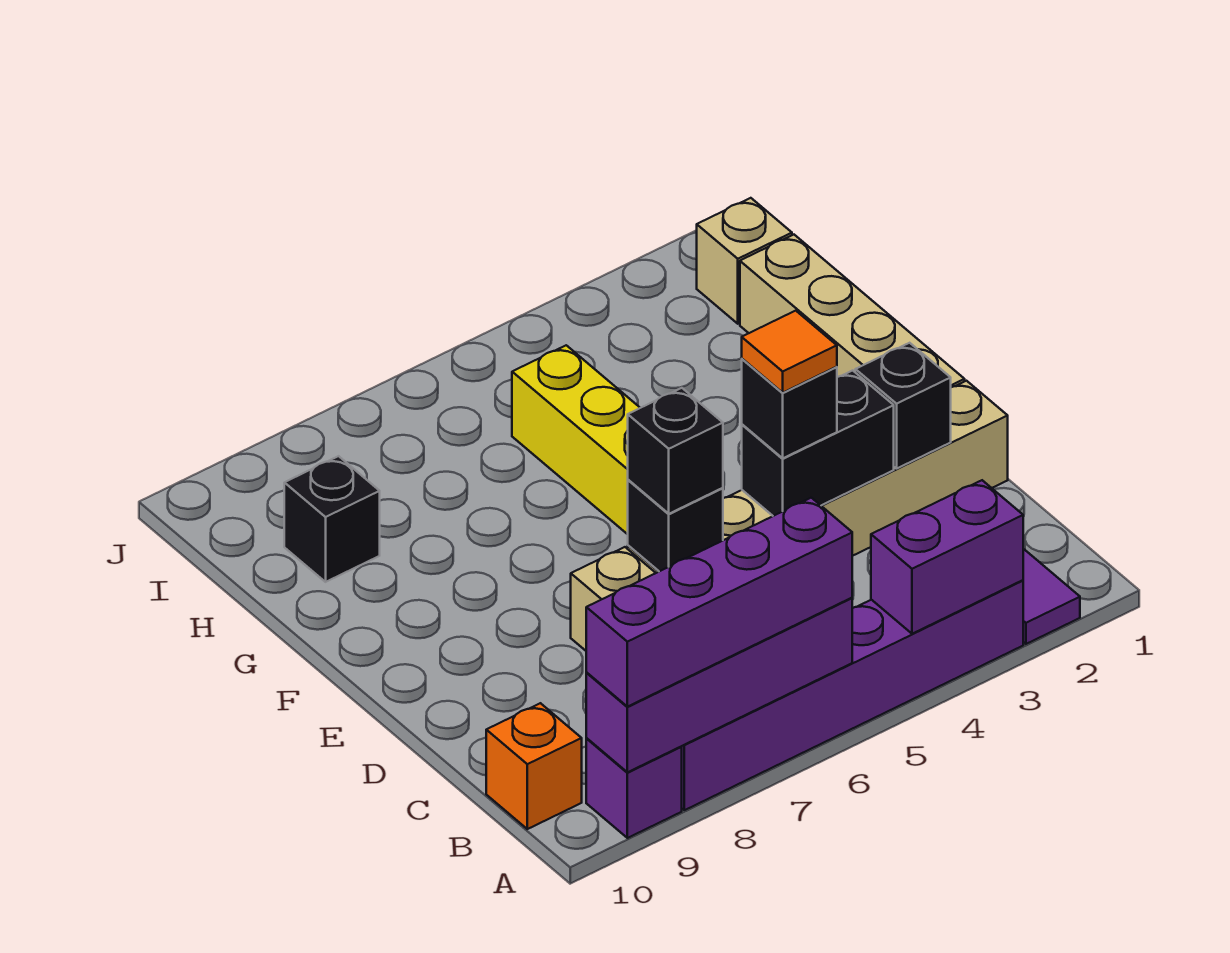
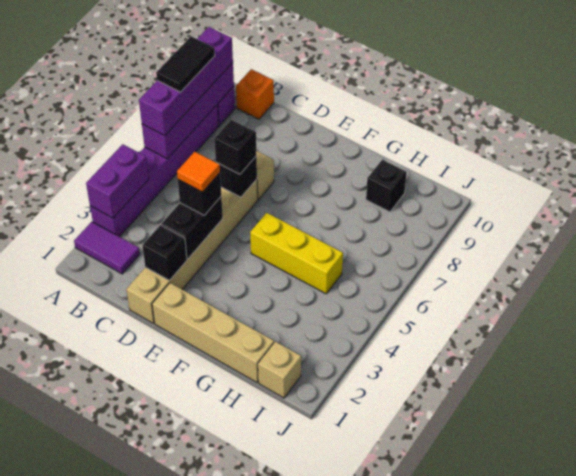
none -> black tile A7:A8 level 4

